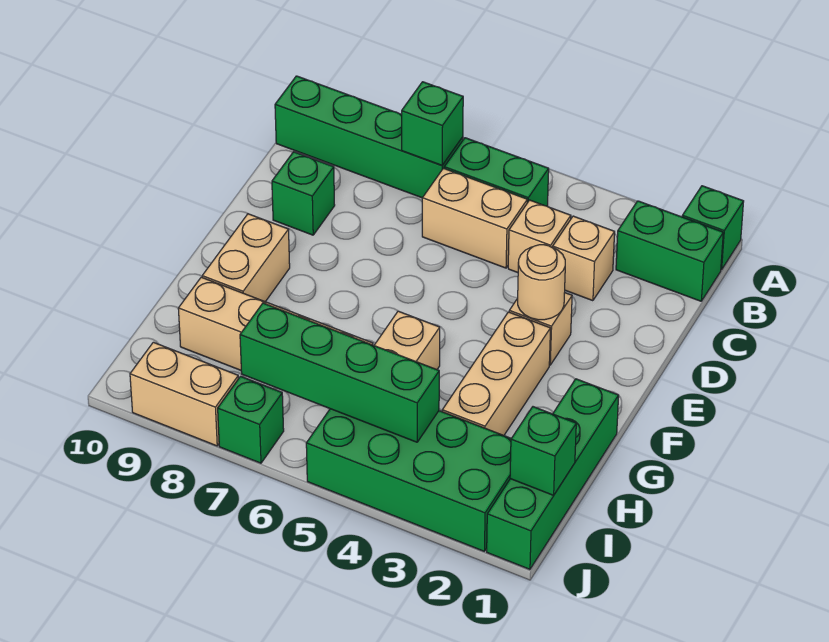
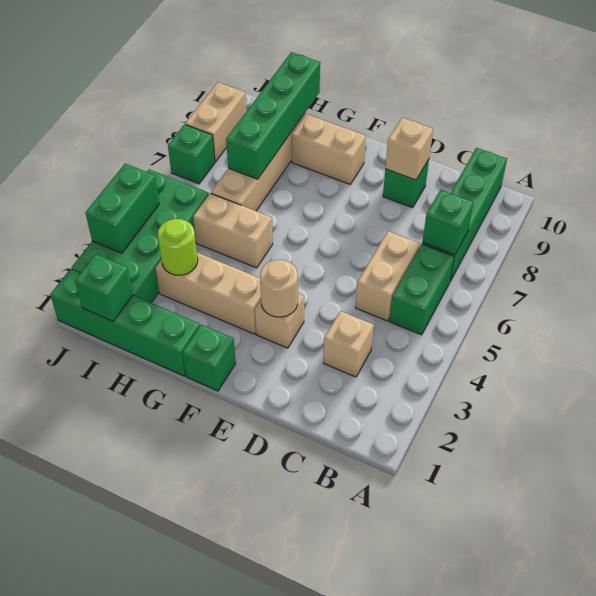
green brick A1 level 1 -> green brick F1 level 1
green brick B1:B2 level 1 -> green brick J3:J4 level 2
tan brick C4 level 1 -> tan brick D9 level 2
none -> lime round brick H3 level 2
green brick I4:I7 level 2 -> green brick H7:H10 level 2

